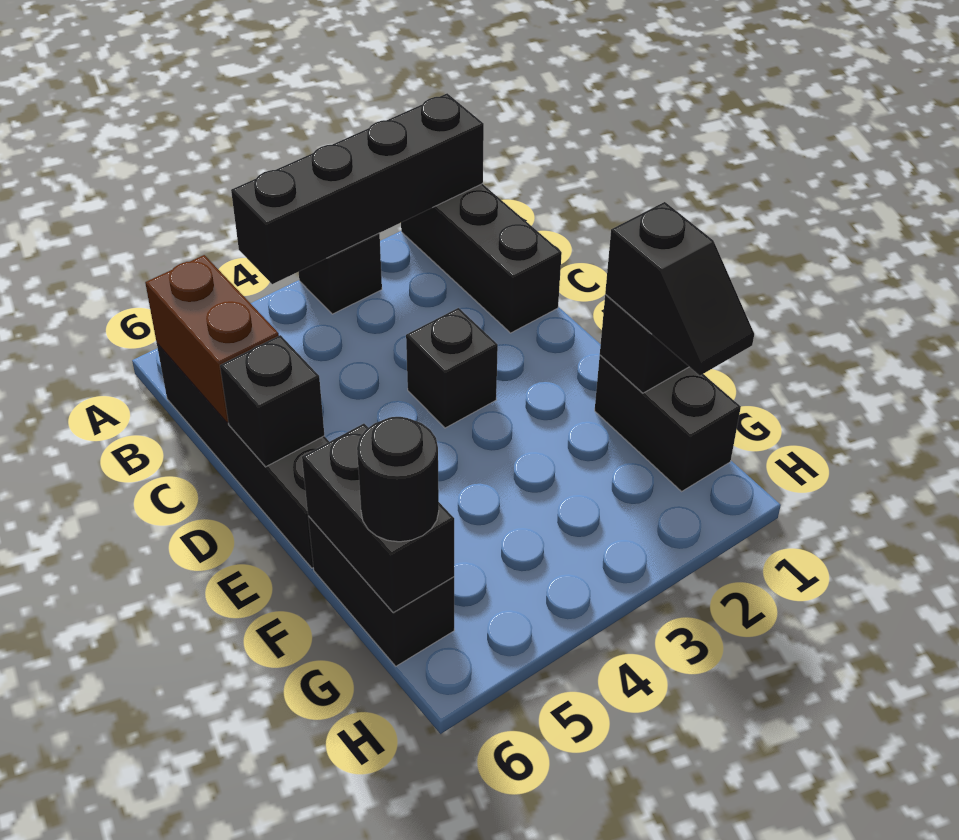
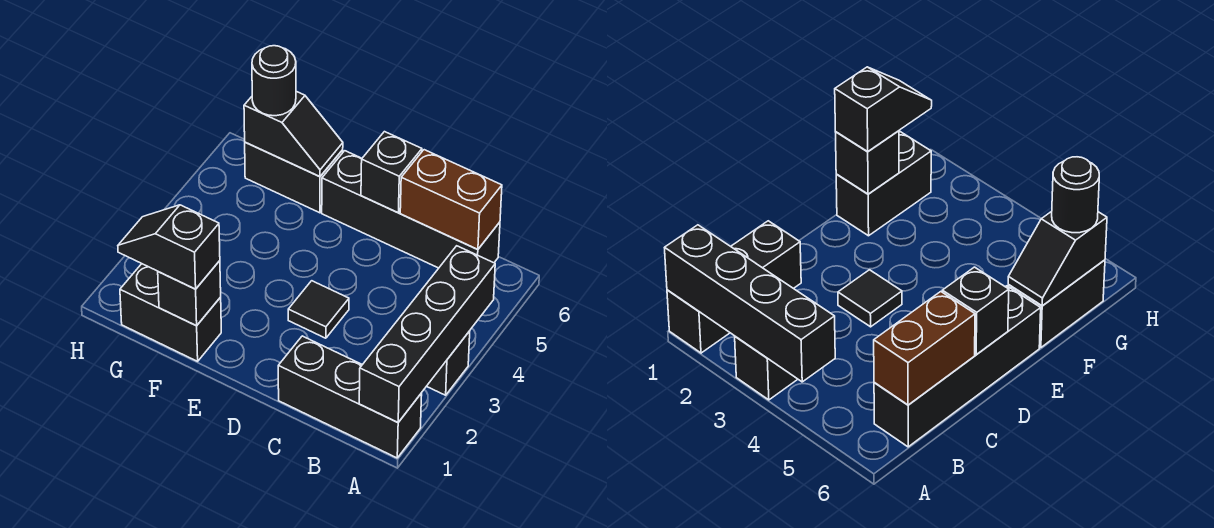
black brick D3 level 1 -> black tile D3 level 1
black brick F6:G6 level 2 -> black slope F6:G6 level 2 top G

